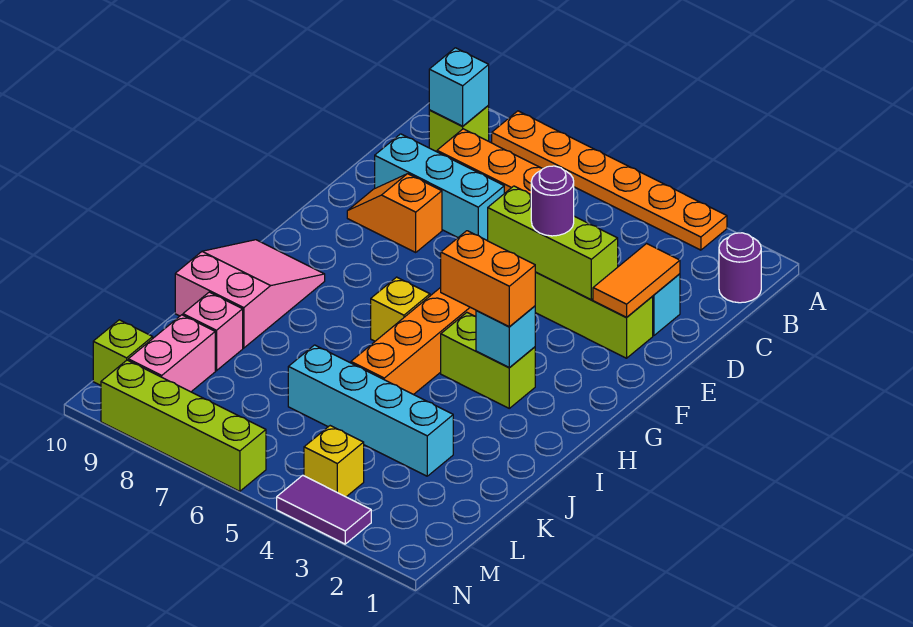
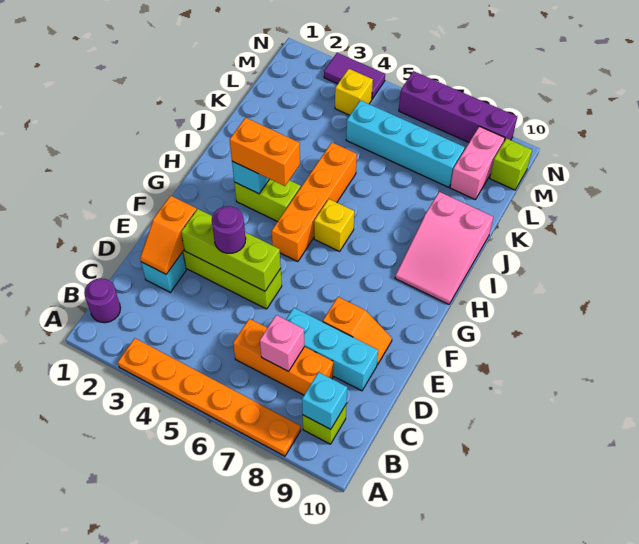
orange tile D2:E2 level 2 -> orange slope D2:E2 level 2 top E
cyan brick K3:K6 level 1 -> cyan brick L5:L8 level 1
pink brick K9 level 1 -> pink brick C7 level 2
lime brick N6:N9 level 1 -> purple brick N6:N9 level 1

